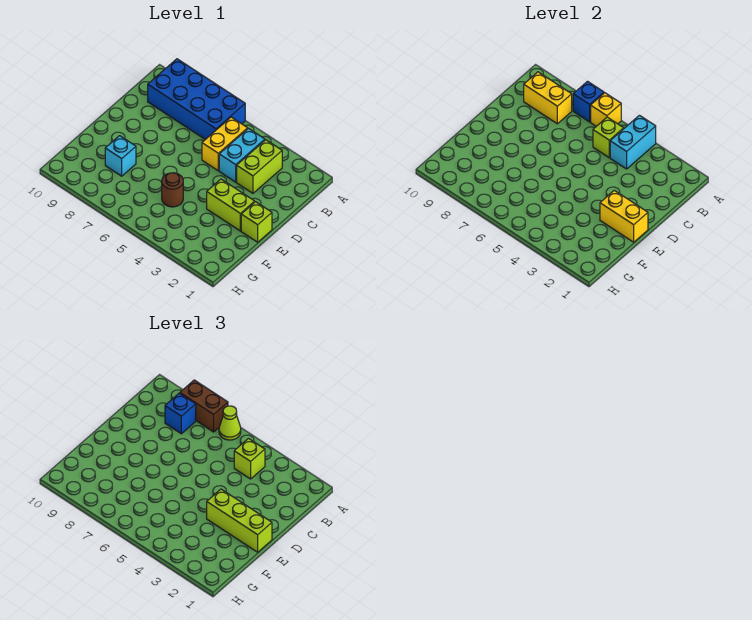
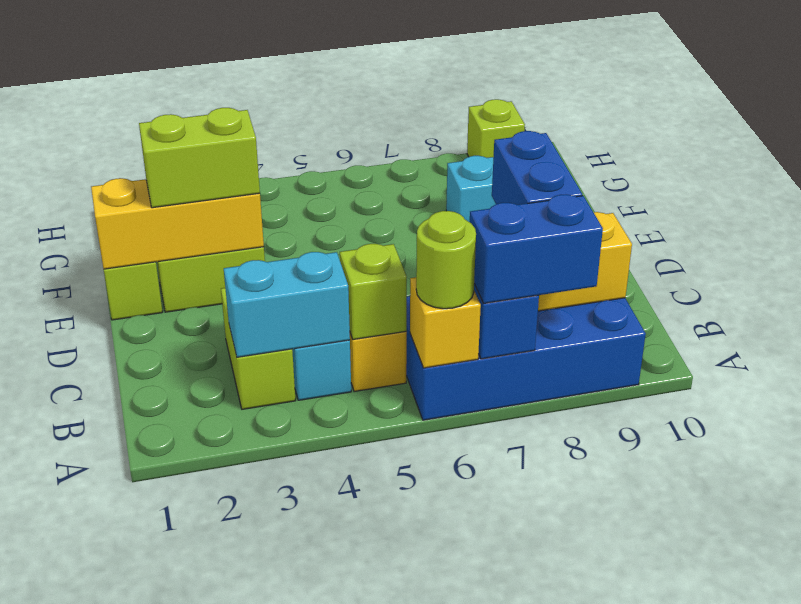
cyan brick A4:B4 level 2 -> cyan brick B3:B4 level 2
lime cone A6 level 3 -> lime round brick A6 level 3
brown brick A7:A8 level 3 -> blue brick A7:A8 level 3
lime brick B4 level 3 -> lime brick H9 level 1
blue brick B8 level 3 -> blue brick B8:C8 level 3
yellow brick E1:E2 level 2 -> yellow brick E1:E3 level 2
lime brick E1:E3 level 3 -> lime brick E2:E3 level 3
brown round brick F5 level 1 -> none

